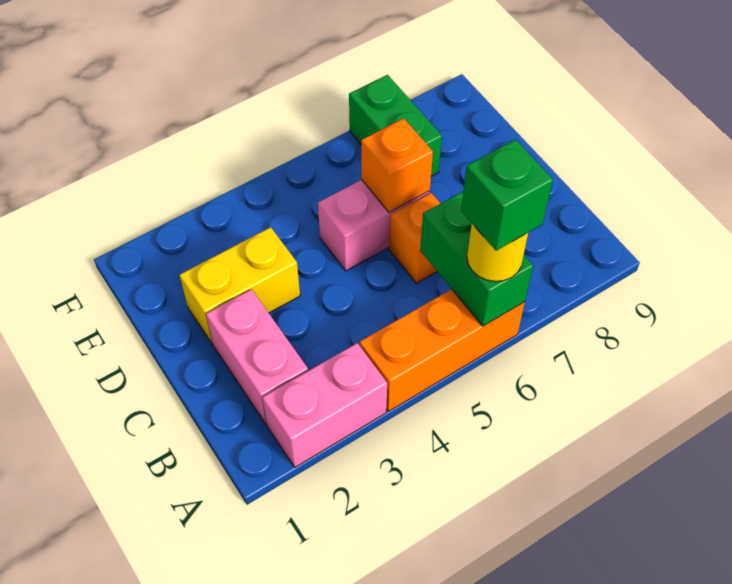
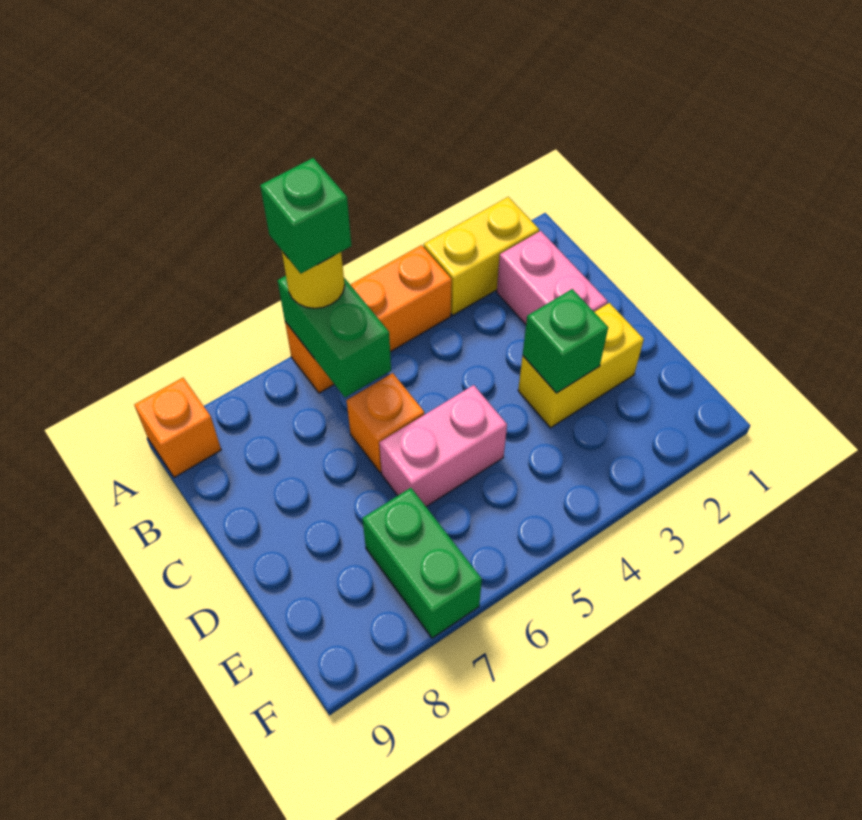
pink brick A2:A3 level 1 -> yellow brick A2:A3 level 1
none -> green brick D3 level 2
orange brick D6 level 2 -> orange brick A9 level 1

